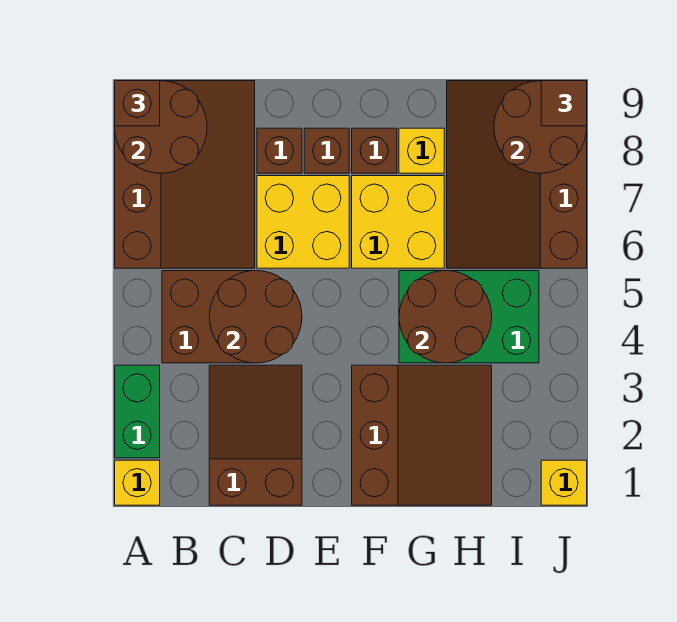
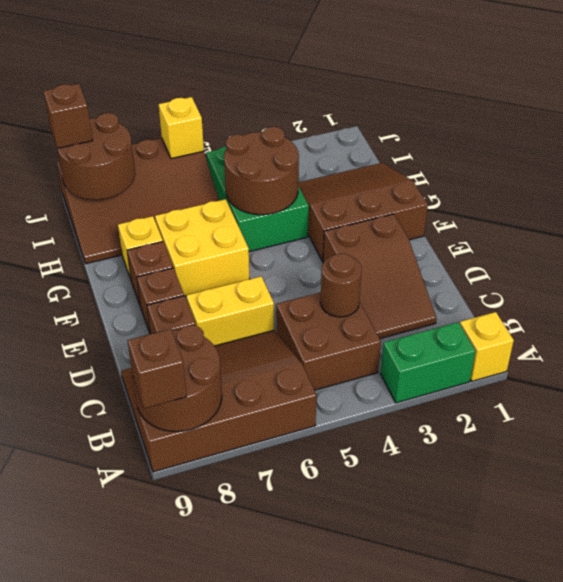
brown slope C1:D3 level 1 top 1 -> brown slope C2:E3 level 1 top E
brown round brick C4:D5 level 2 -> brown round brick C4 level 2
yellow brick D6:E7 level 1 -> yellow brick D6:D7 level 1
yellow brick J1 level 1 -> yellow brick J6 level 2
brown tile J9 level 3 -> brown brick J9 level 3

